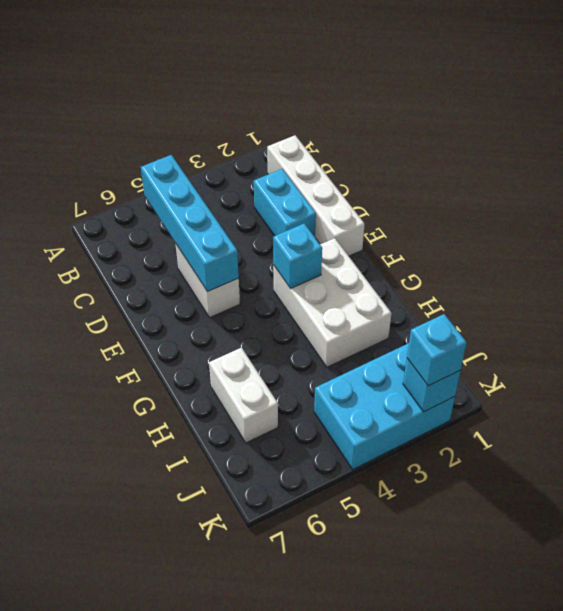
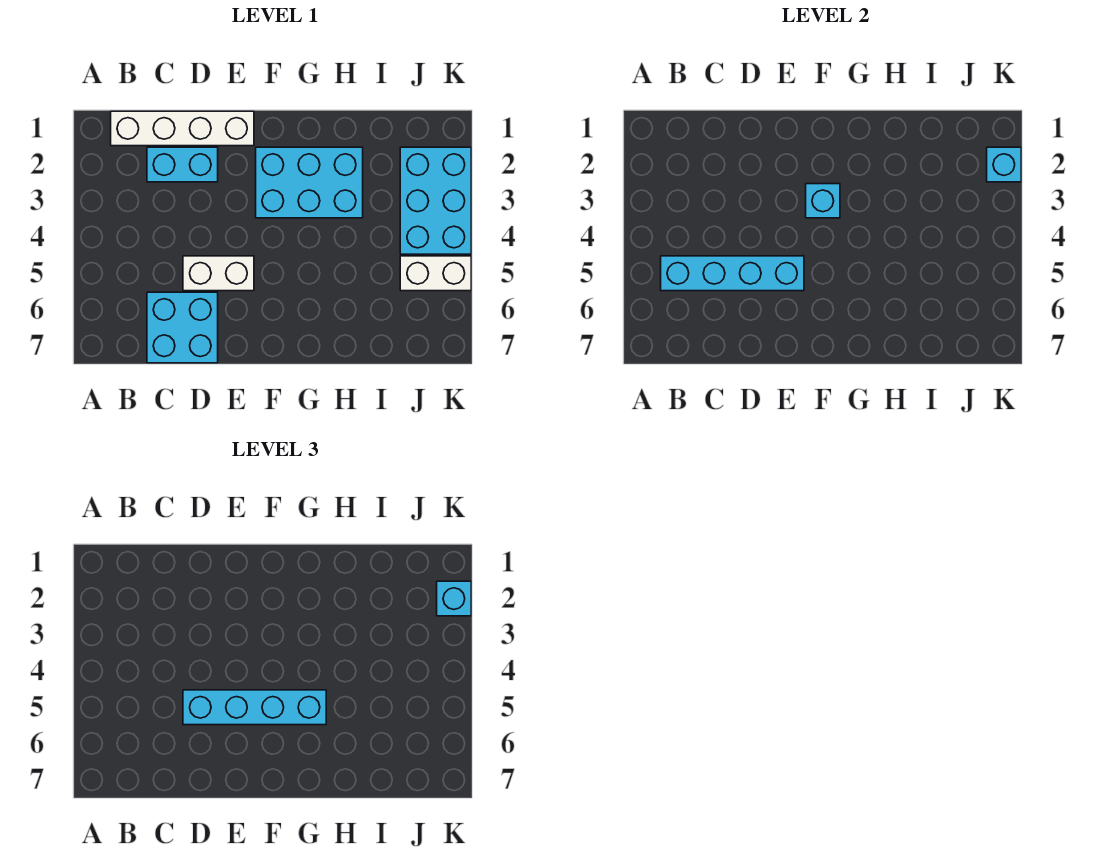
none -> cyan brick C6:D7 level 1
none -> cyan brick D5:G5 level 3
white brick F2:H3 level 1 -> cyan brick F2:H3 level 1
white brick H6:I6 level 1 -> white brick J5:K5 level 1

